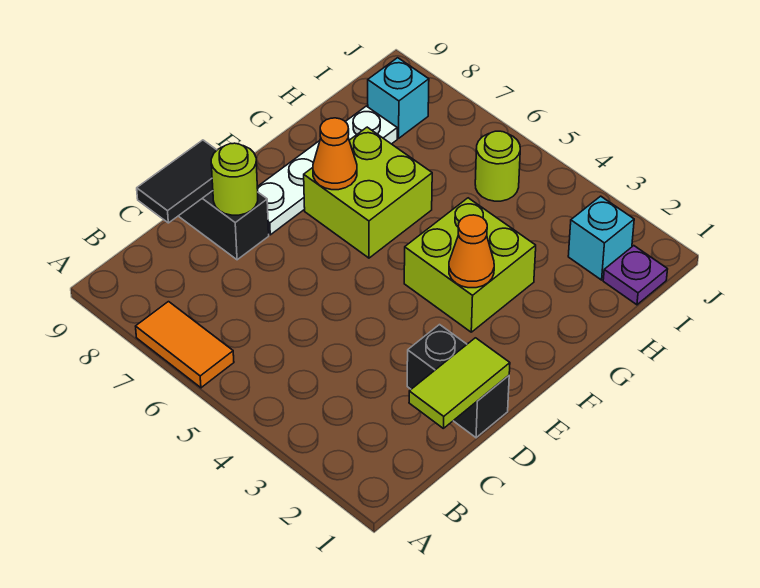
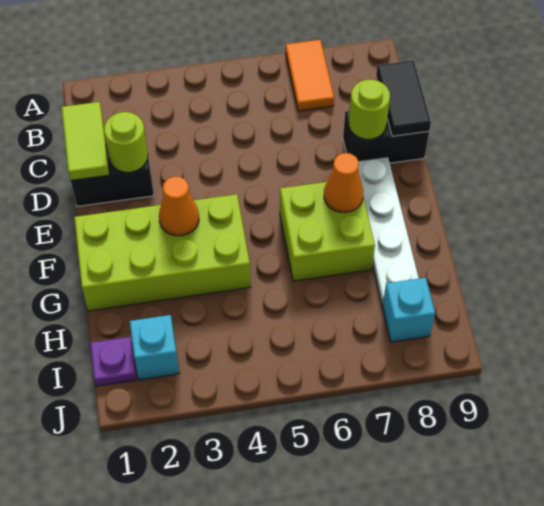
orange tile A6:A7 level 1 -> orange tile A7:B7 level 1
lime brick F3:G4 level 1 -> lime brick F1:G4 level 1
lime round brick I5 level 1 -> lime round brick D2 level 2

